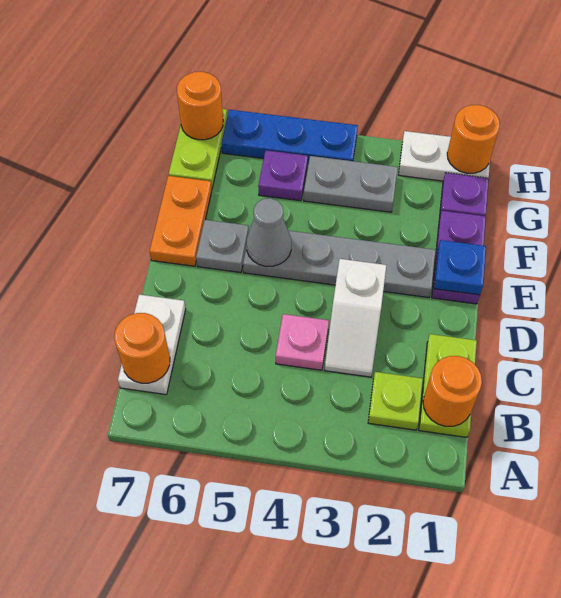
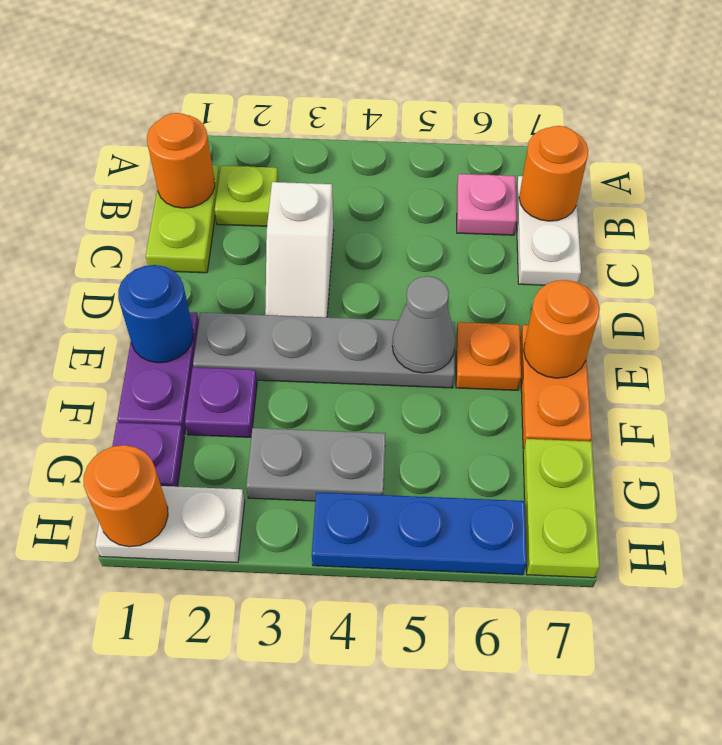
white slope C3:D3 level 1 top D -> white slope C3:D3 level 1 top C
pink plate C4 level 1 -> pink plate B6 level 1
blue plate E1 level 2 -> blue round brick E1 level 2
grey plate E6 level 1 -> orange plate E6 level 1
purple plate G5 level 1 -> purple plate F2 level 1
orange round brick H7 level 2 -> orange round brick E7 level 2

